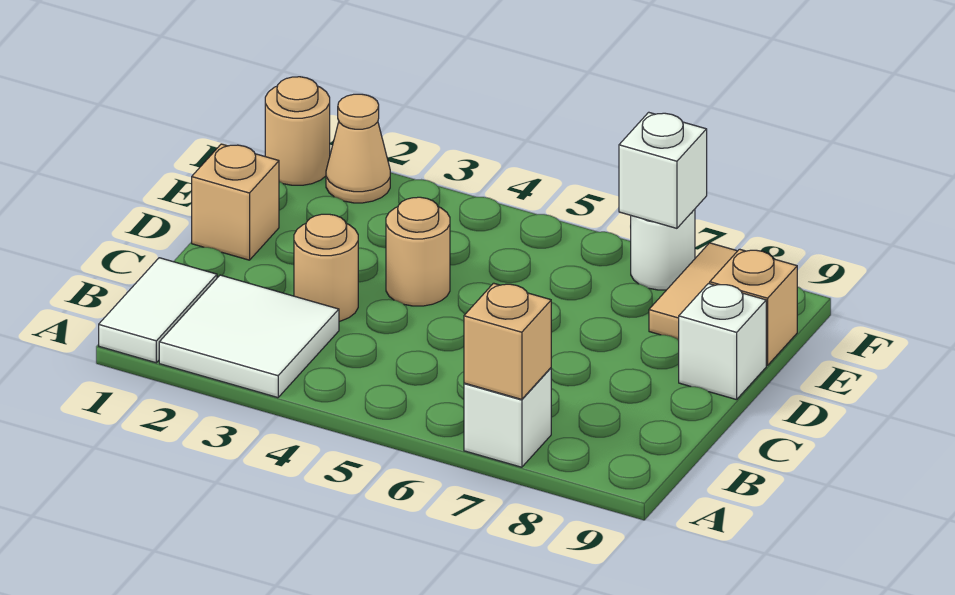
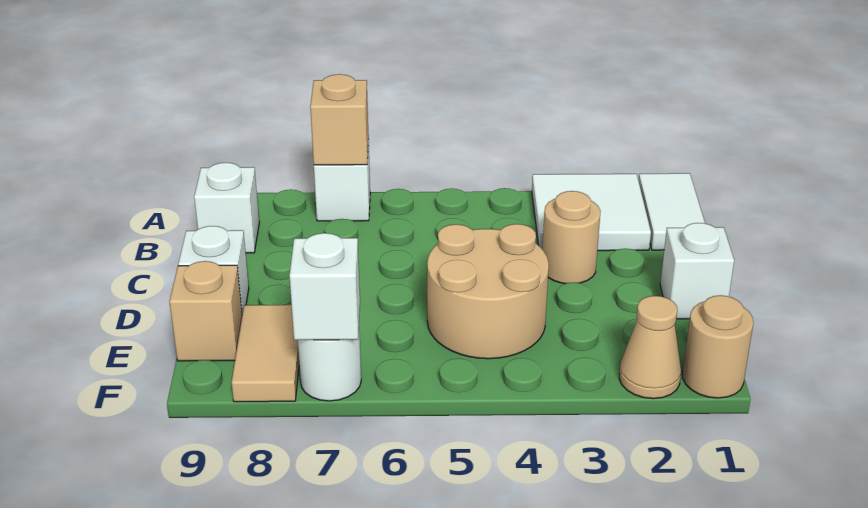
none -> white brick B9 level 1
tan brick D1 level 1 -> white brick D1 level 1
tan round brick D4 level 1 -> tan round brick D4:E5 level 1

